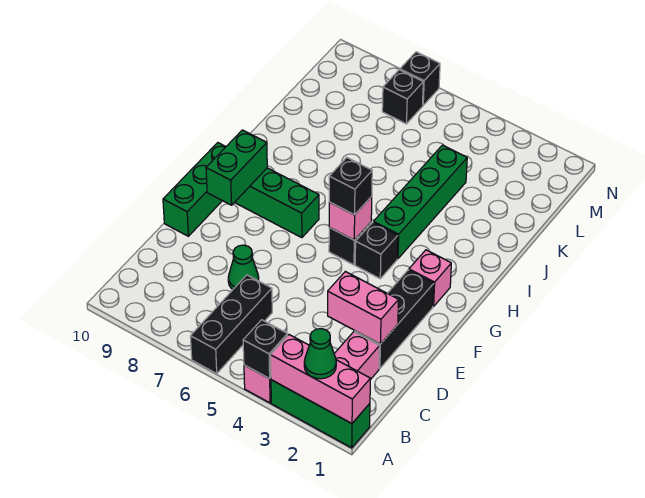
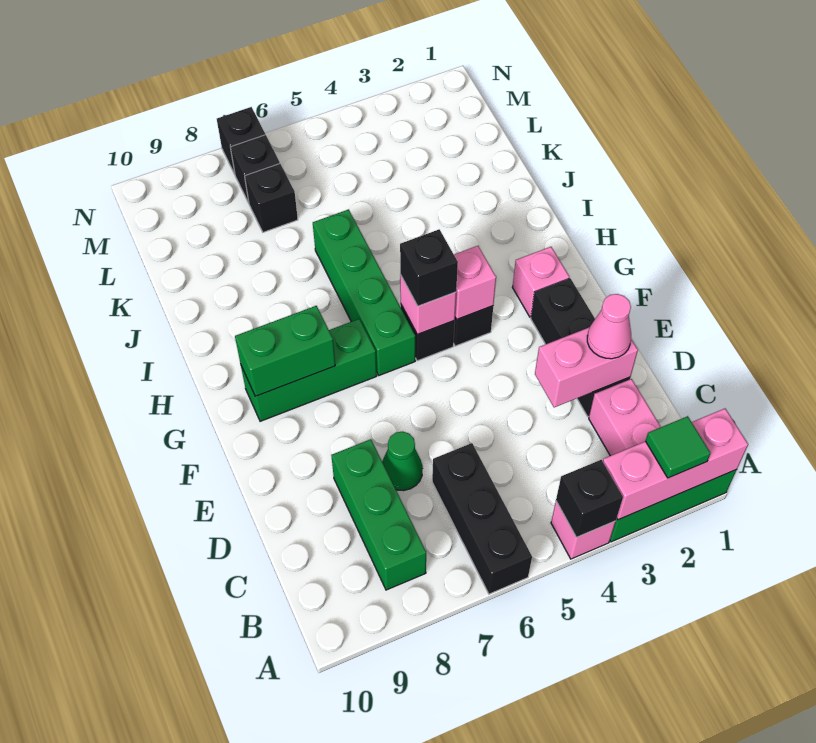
green cone A2 level 3 -> green tile A2 level 3
none -> pink cone D2 level 3
green brick E10:G10 level 1 -> green brick B8:D8 level 1
green brick F9:G9 level 2 -> green brick G8:G9 level 2
none -> pink brick G4 level 2
green brick H4:K4 level 1 -> green brick G6:J6 level 1
none -> black brick L7 level 1

